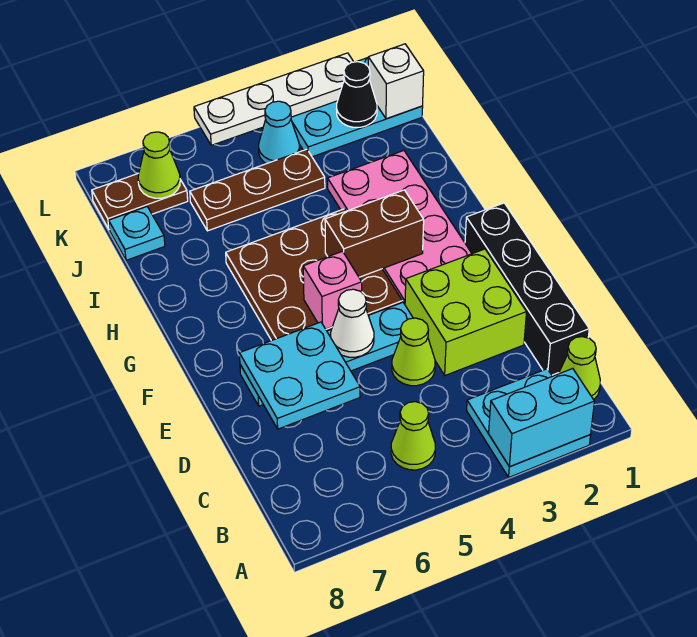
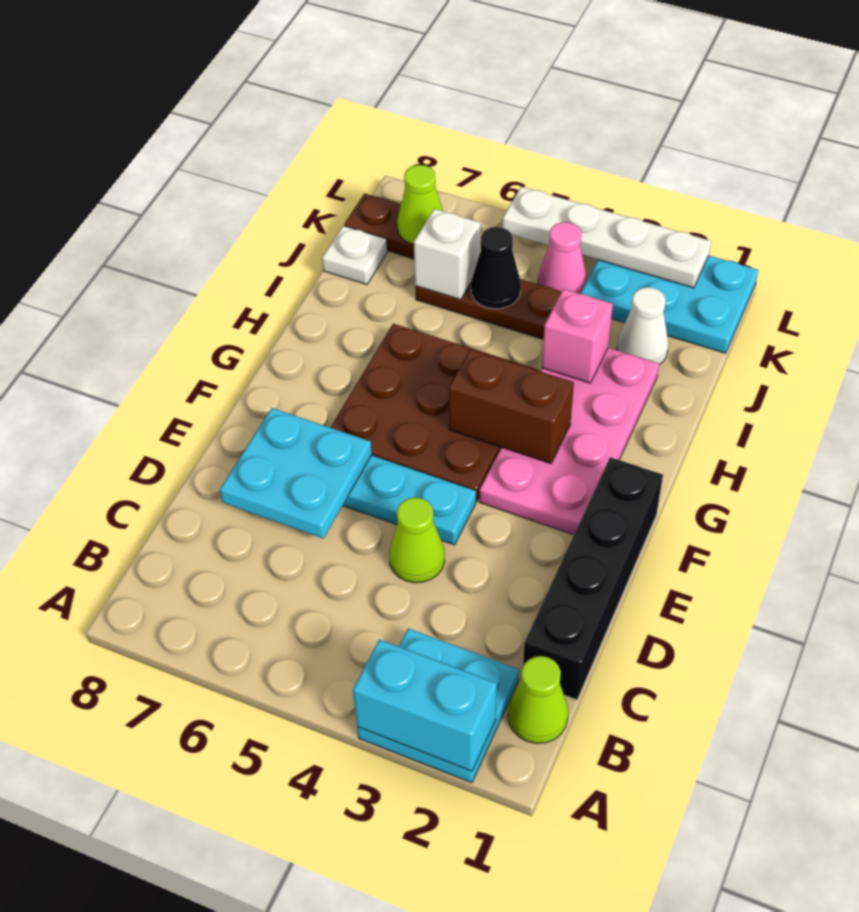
lime cone B5 level 1 -> none
lime brick D2:E3 level 1 -> none
white cone E5 level 2 -> white cone J2 level 1
pink brick F5 level 2 -> pink brick I3 level 2
cyan plate J8 level 1 -> white plate J8 level 1
white brick K1 level 2 -> white brick J6 level 2
black cone K2 level 2 -> black cone J5 level 2
cyan cone K4 level 1 -> pink cone K4 level 1

